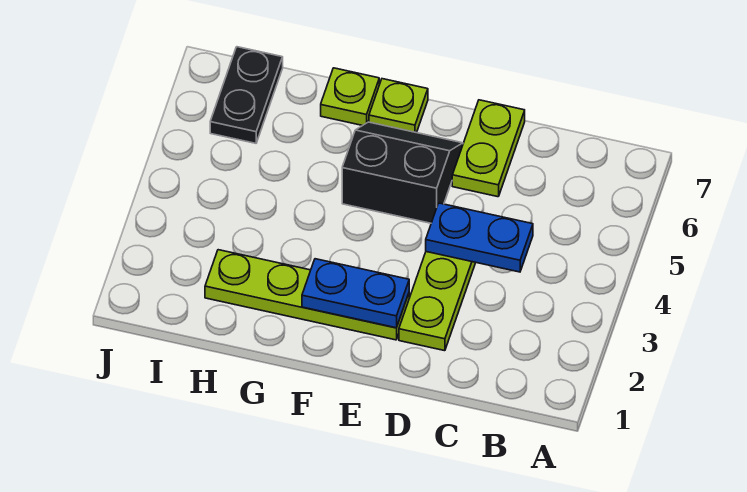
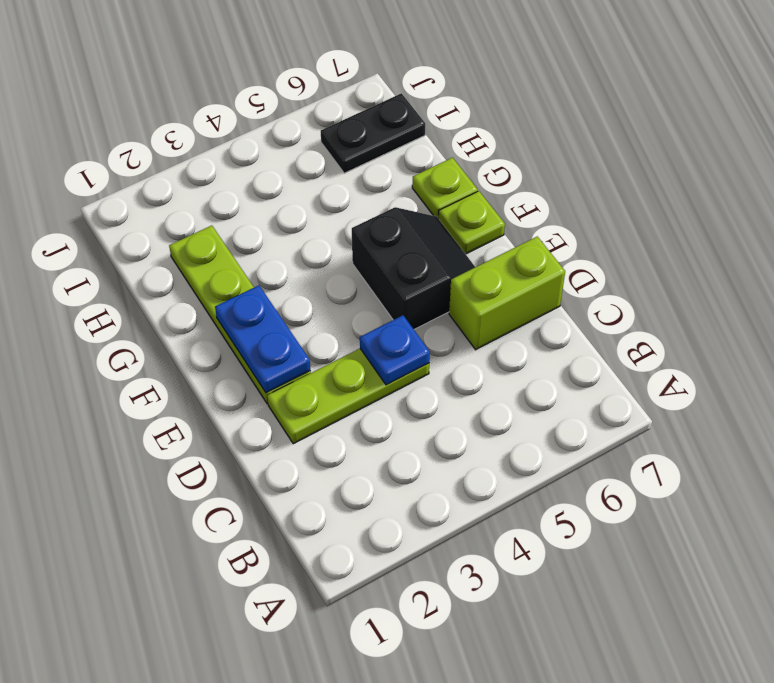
blue plate C4:D4 level 2 -> blue plate D4 level 2
lime plate D6:D7 level 1 -> lime brick D6:D7 level 1

